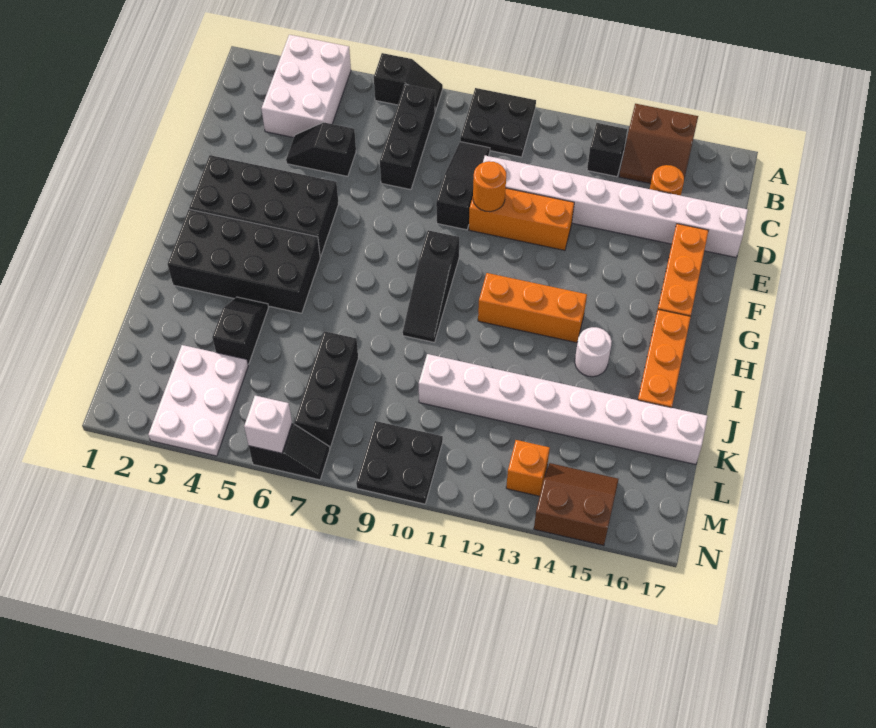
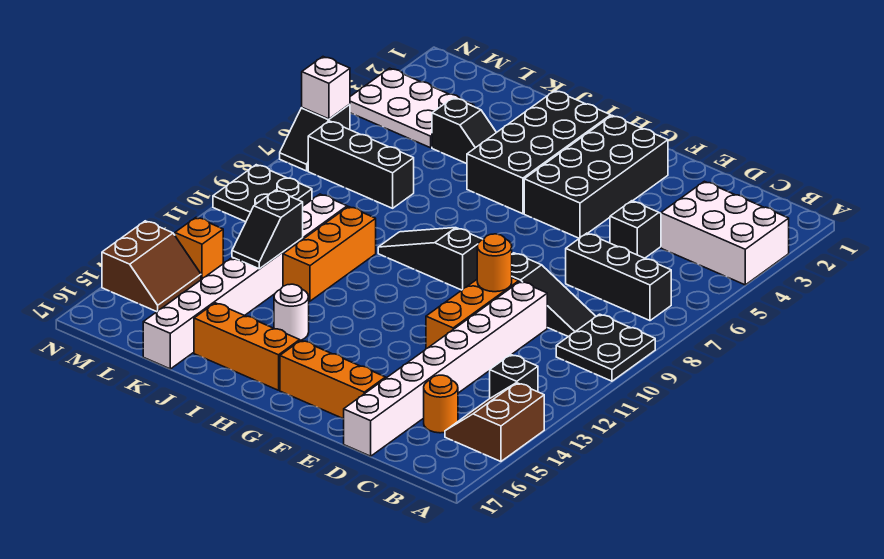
black slope A6:A7 level 1 top 6 -> black slope K12:K13 level 2 top 12
orange brick H11:H13 level 1 -> orange brick J10:J12 level 1

